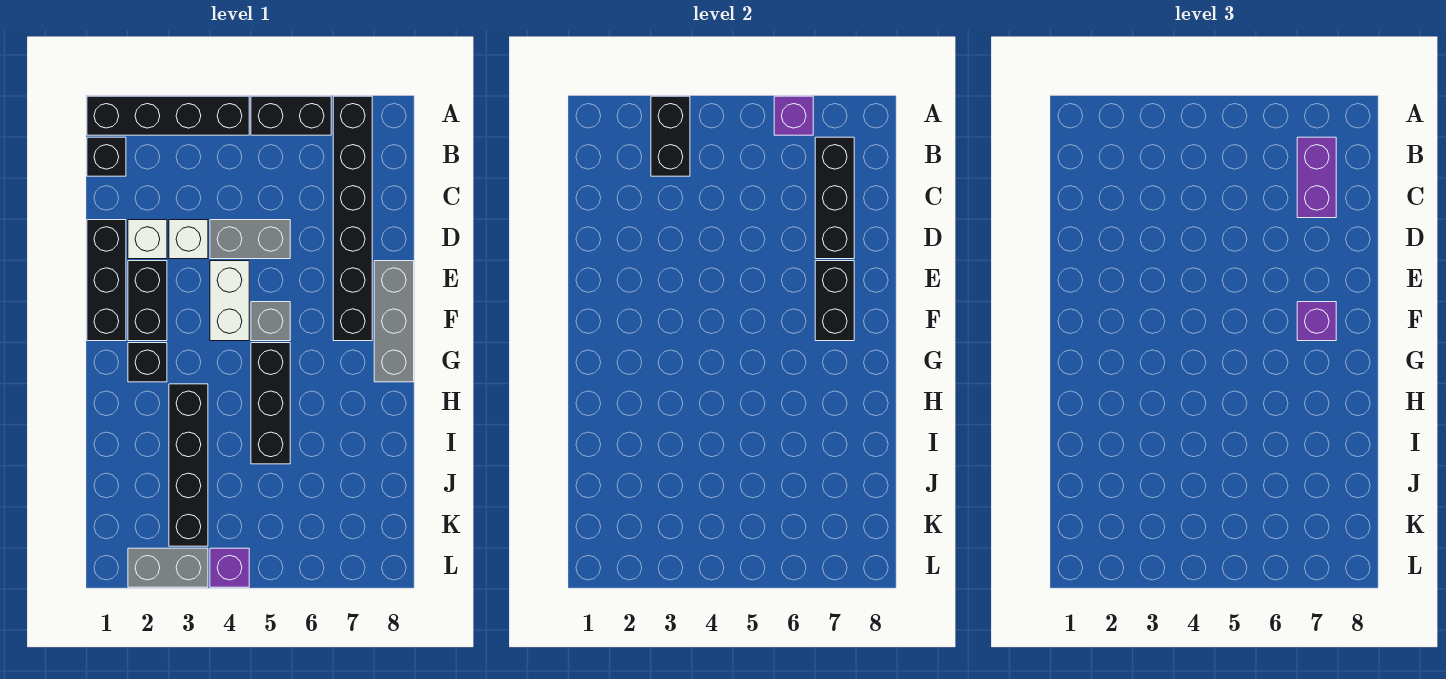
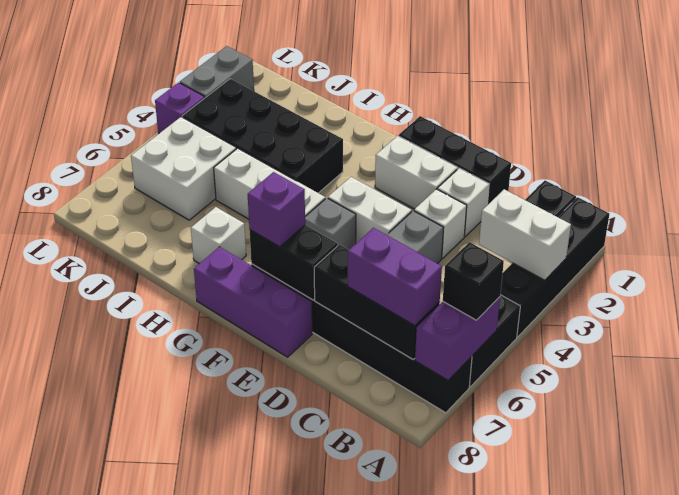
black brick A3:B3 level 2 -> white brick A3:B3 level 2
purple brick A6 level 2 -> purple brick A6:A7 level 2
black brick E2:F2 level 1 -> white brick E2:F2 level 1
grey brick E8:G8 level 1 -> purple brick E8:G8 level 1
black brick G2 level 1 -> black brick A6 level 3
black brick G5:I5 level 1 -> white brick G5:I5 level 1
black brick H3:K3 level 1 -> black brick H3:K4 level 1
none -> white brick H7 level 1
none -> white brick J5:K6 level 1

